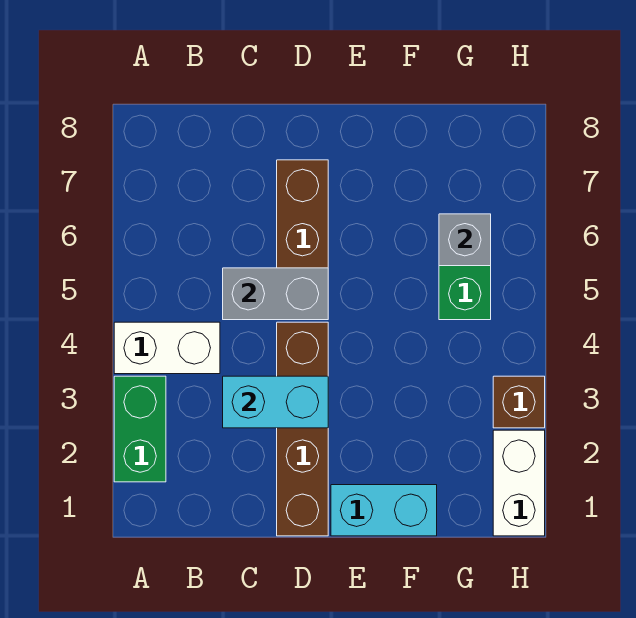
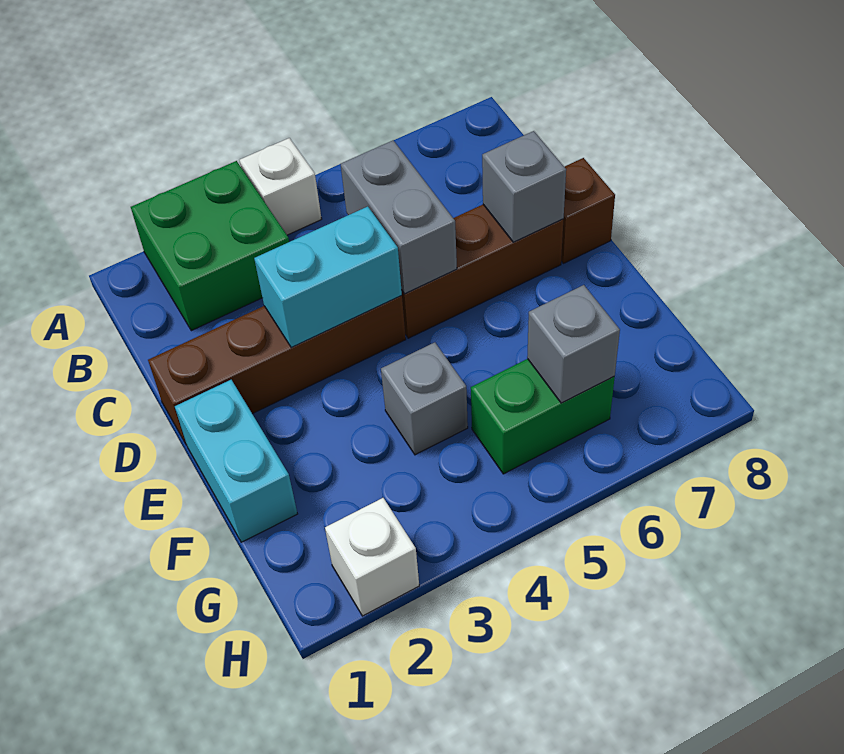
green brick A2:A3 level 1 -> green brick A2:B3 level 1
white brick A4:B4 level 1 -> white brick A4 level 1
cyan brick C3:D3 level 2 -> cyan brick D3:D4 level 2
none -> grey brick D7 level 2
none -> grey brick F4 level 1
white brick H1:H2 level 1 -> white brick H2 level 1
brown brick H3 level 1 -> brown brick D8 level 1

